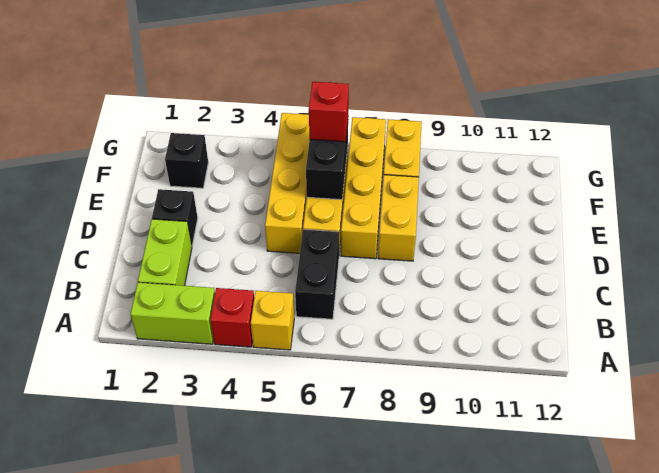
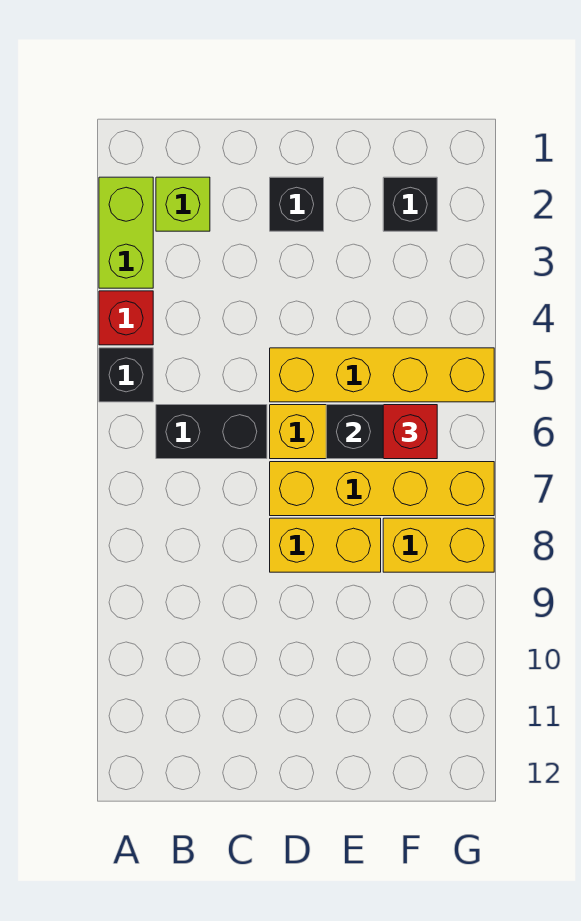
yellow brick A5 level 1 -> black brick A5 level 1
lime brick B2:C2 level 1 -> lime brick B2 level 1

